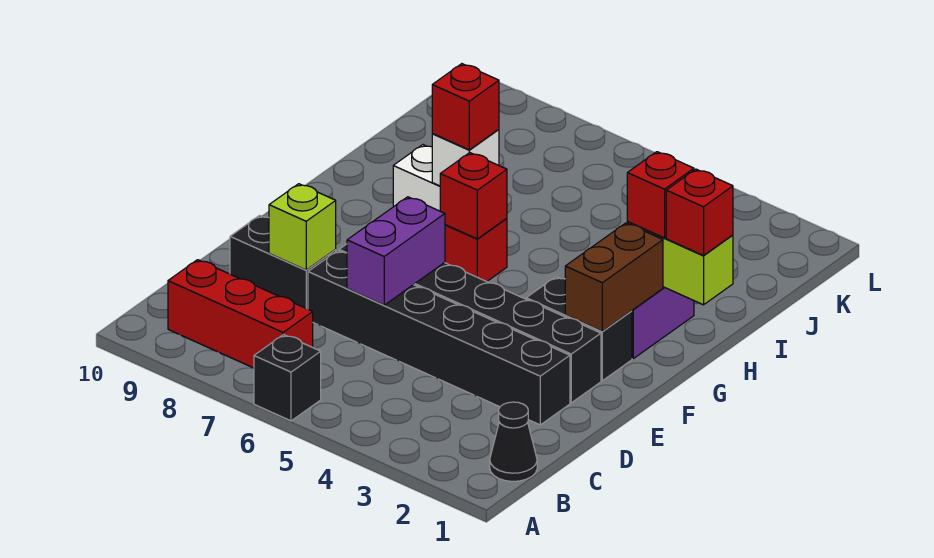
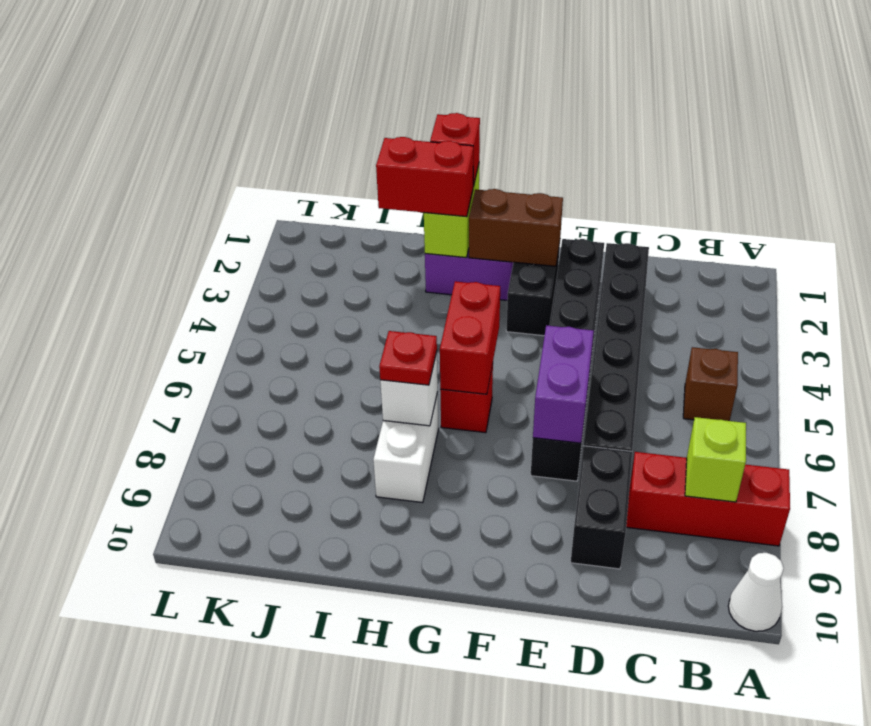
black brick A6 level 1 -> none
none -> white cone A10 level 1
black cone B1 level 1 -> none
none -> brown brick B5 level 1
red brick B7:B9 level 1 -> red brick A8:C8 level 1
purple brick D6:E6 level 2 -> purple brick E6:E7 level 2
lime brick D8 level 2 -> lime brick B8 level 2
red brick G6 level 2 -> red brick G5:G6 level 2
red brick H2 level 3 -> red brick H2:I2 level 3
red brick H7 level 3 -> red plate H7 level 3

